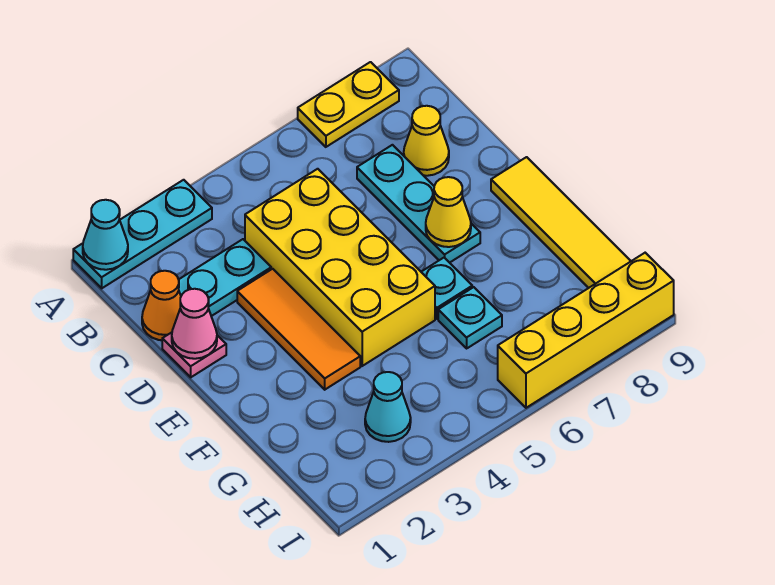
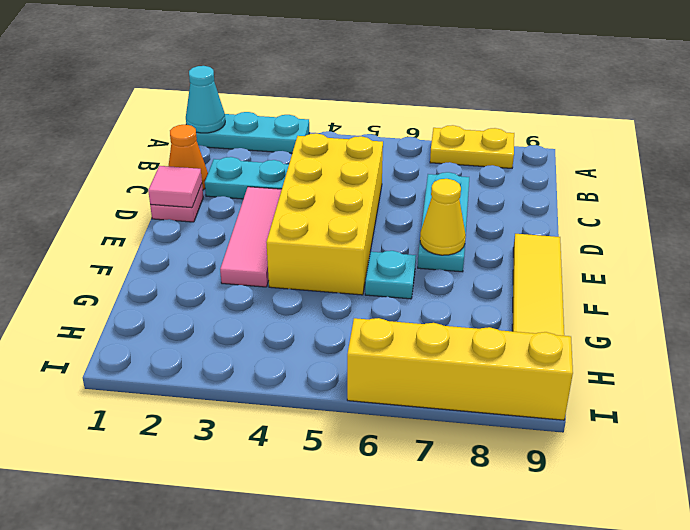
yellow cone C8 level 1 -> none
pink cone D1 level 2 -> pink tile D1 level 2
orange tile D3:F3 level 1 -> pink tile D3:F3 level 1
cyan plate G6 level 1 -> none
cyan cone H3 level 1 -> none

